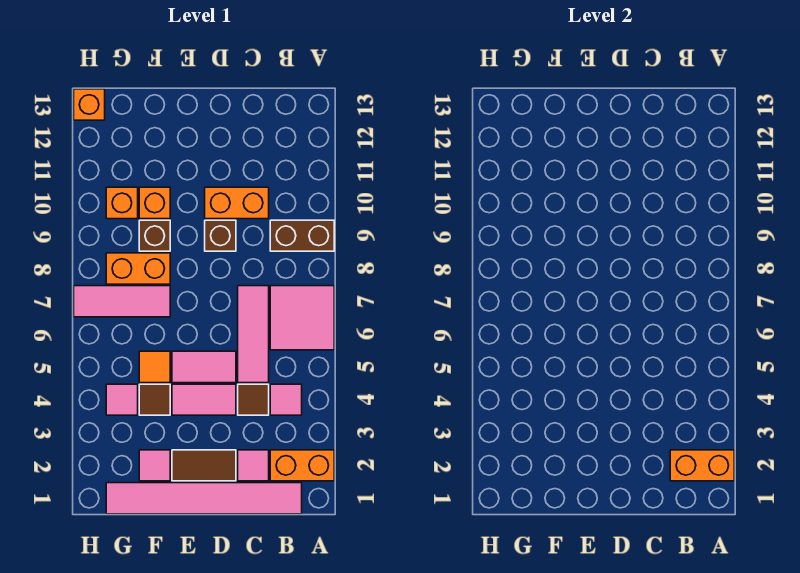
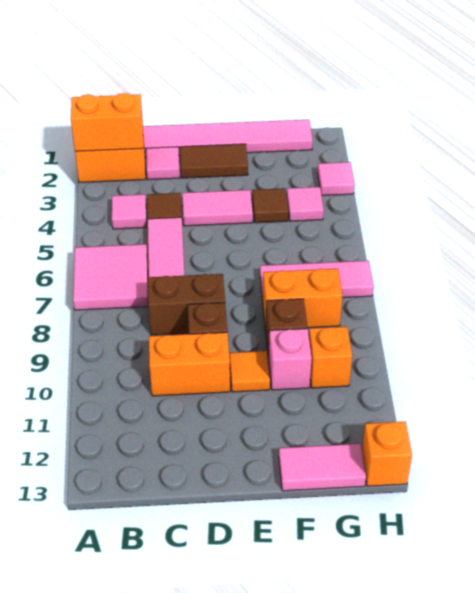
brown brick A9:B9 level 1 -> brown brick C8:D8 level 1
pink tile D5:E5 level 1 -> pink tile F13:G13 level 1
pink tile F2 level 1 -> pink tile H3 level 1
orange tile F5 level 1 -> orange tile E10 level 1
orange brick F10 level 1 -> pink brick F10 level 1

